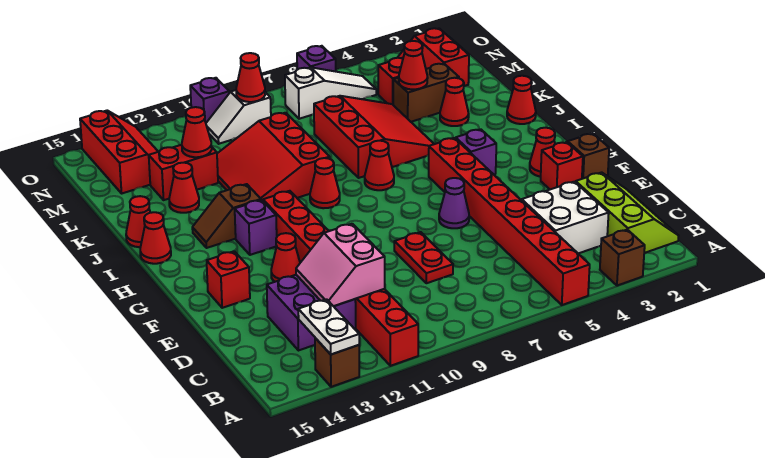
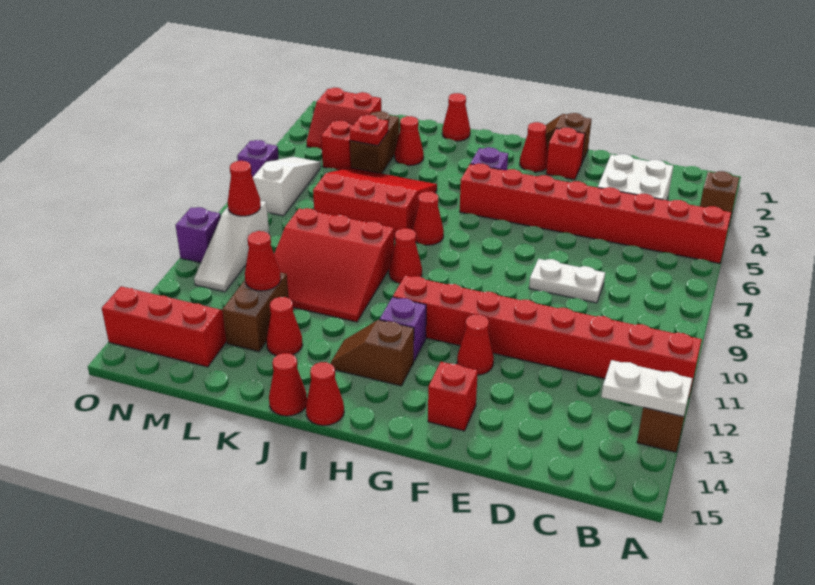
lime slope B1:D2 level 1 top 2 -> none
pink slope C11:D12 level 2 top 11 -> none
purple brick C12:D13 level 1 -> none
red plate D8:E8 level 1 -> white plate D8:E8 level 1
purple cone F6 level 1 -> none
brown slope I12:I13 level 1 top 12 -> brown slope H13:I13 level 1 top H
red cone L4 level 2 -> red plate L4 level 2
red brick L12:L13 level 1 -> brown brick L12:L13 level 1
white slope N9:N10 level 1 top 9 -> white slope N9:N11 level 1 top 9

